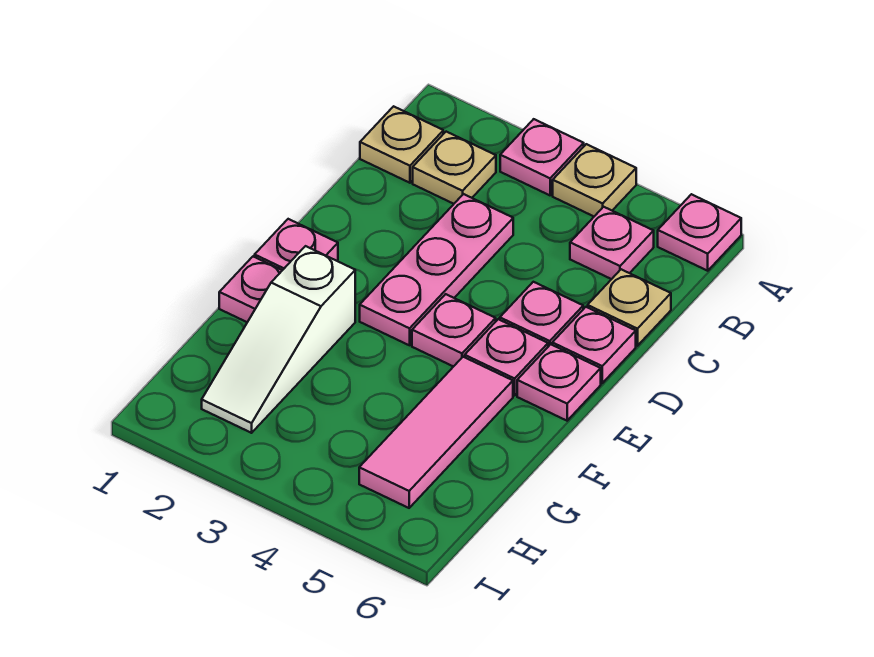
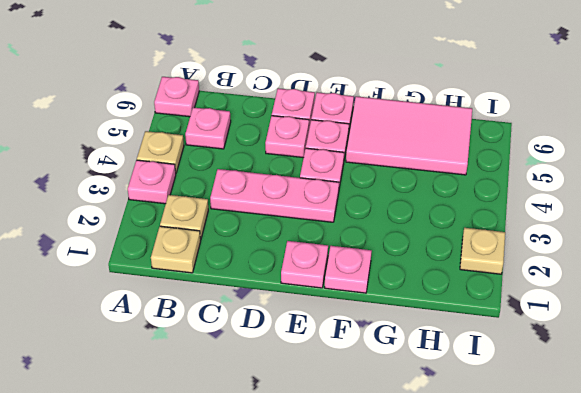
tan plate C6 level 1 -> tan plate I2 level 1
white slope F2:H2 level 1 top F -> none
pink tile F5:H5 level 1 -> pink tile F5:H6 level 1

